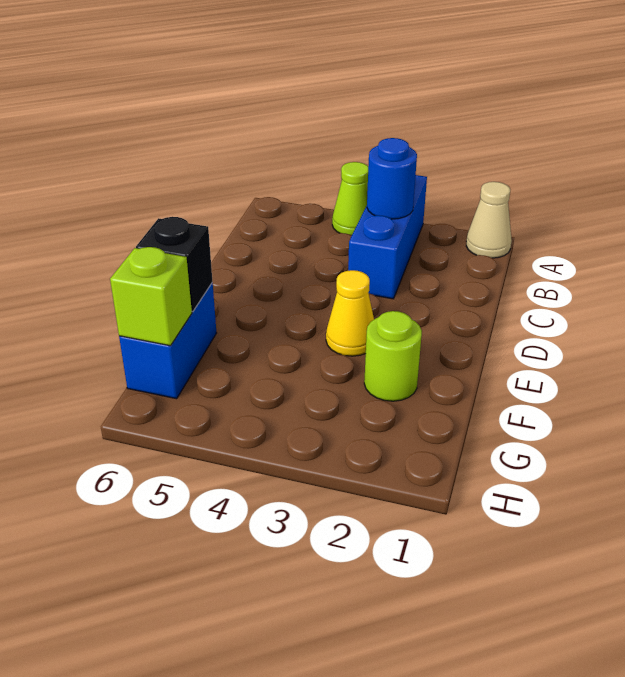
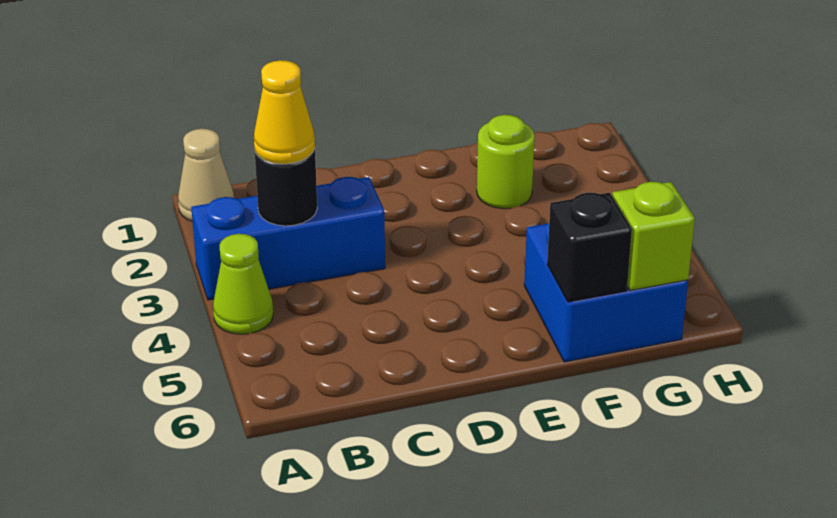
blue round brick B3 level 2 -> black round brick B3 level 2
yellow cone E3 level 1 -> yellow cone B3 level 3
blue brick F6:G6 level 1 -> blue brick F5:G6 level 1

